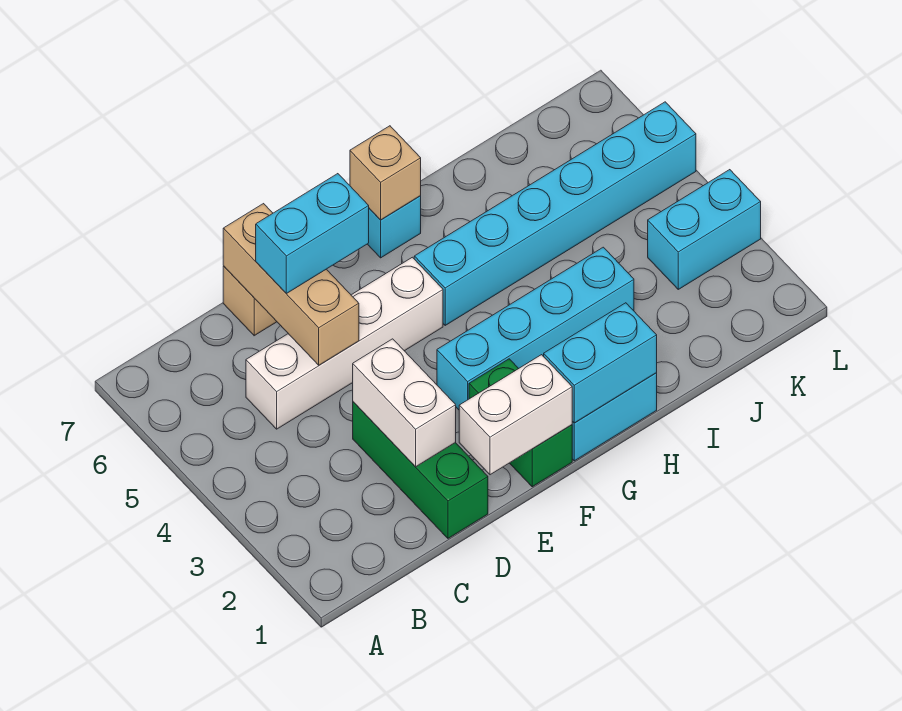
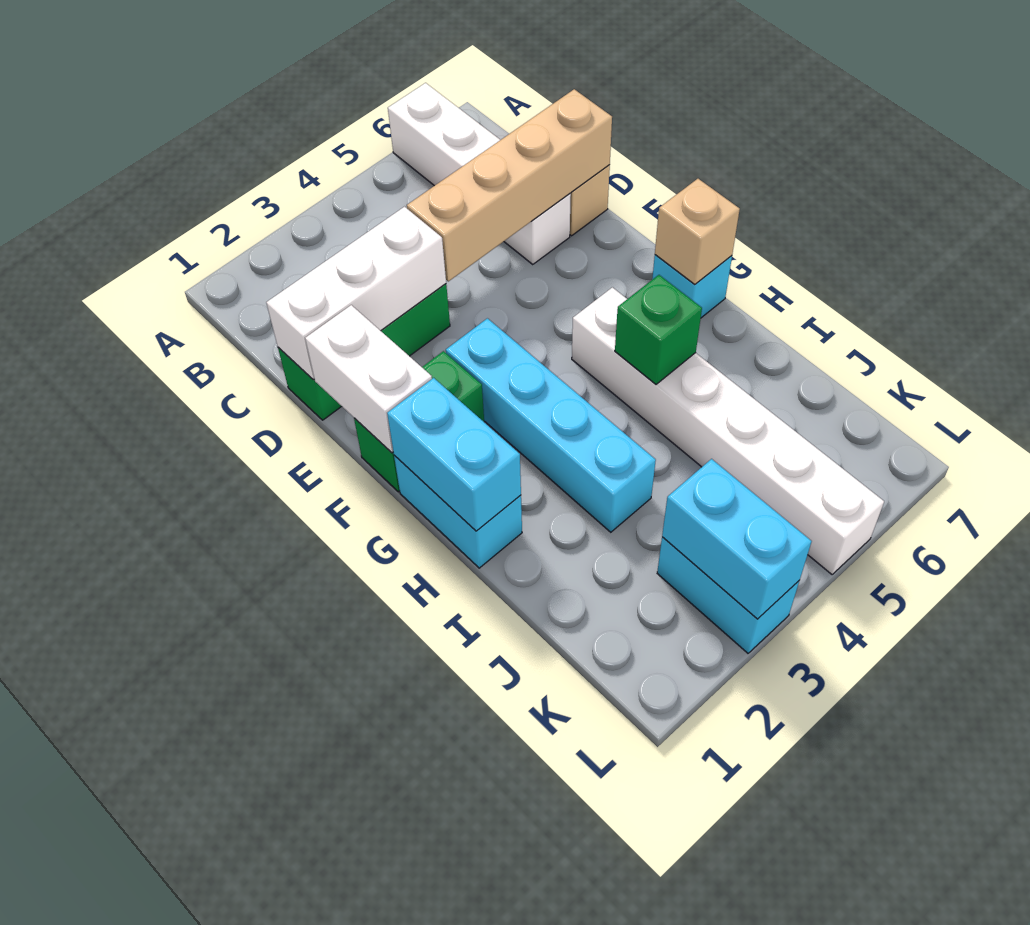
white brick C5:F5 level 1 -> white brick A6:D6 level 1
white brick D2:D3 level 2 -> white brick D1:D3 level 2
tan brick D5:D7 level 2 -> tan brick D4:D7 level 2
cyan brick D6:E6 level 3 -> cyan brick K3:L3 level 2
cyan brick G5:L5 level 1 -> white brick G5:L5 level 1
none -> green brick H5 level 2

